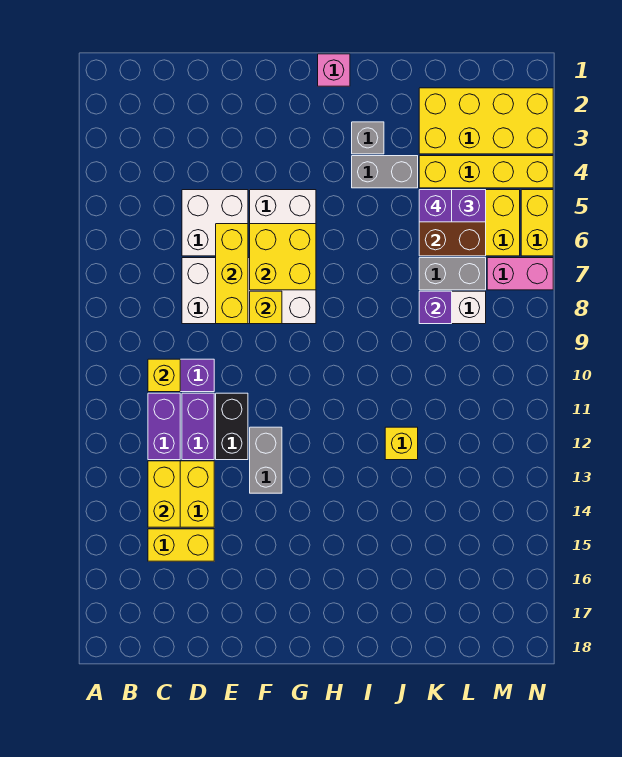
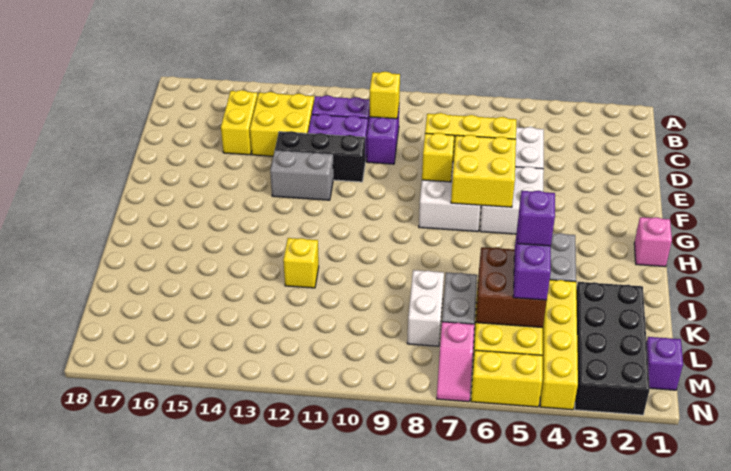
yellow brick C13:C14 level 2 -> none
black brick E11:E12 level 1 -> black brick E11:E13 level 1
grey brick I3 level 1 -> none
yellow brick K2:N3 level 1 -> black brick K2:N3 level 1
purple brick K8 level 2 -> purple brick M1 level 1
pink brick M7:N7 level 1 -> pink slope M7:N7 level 1 top M

